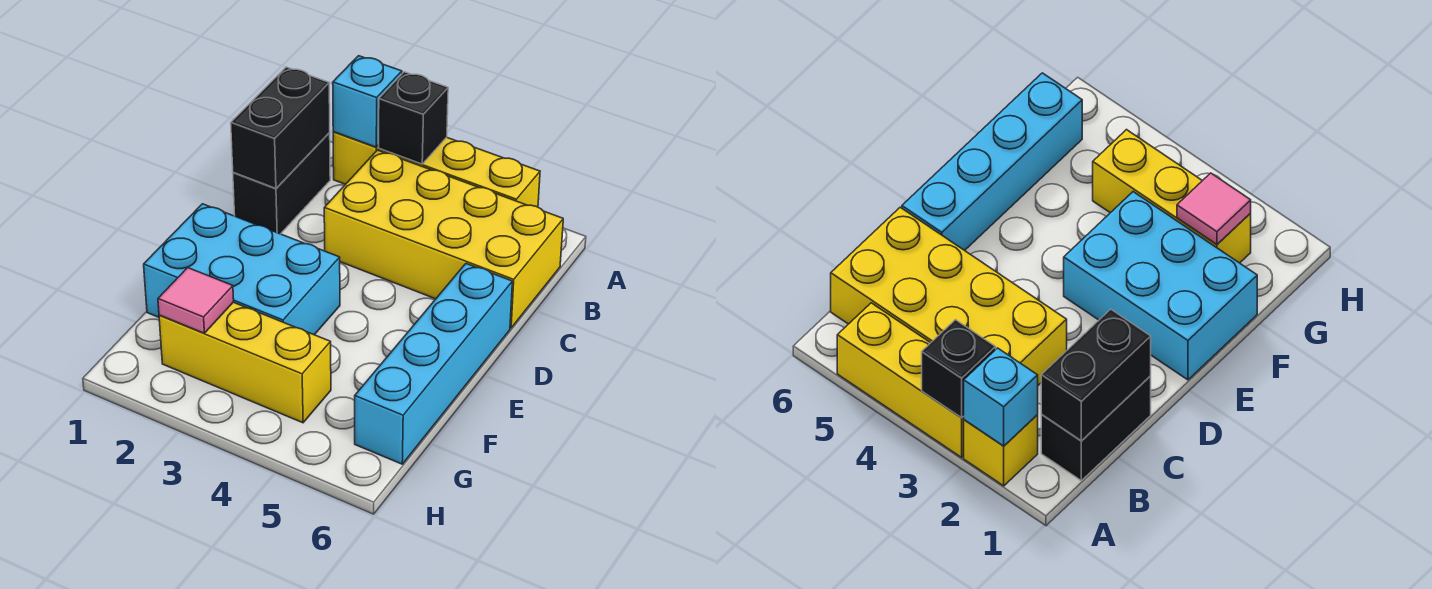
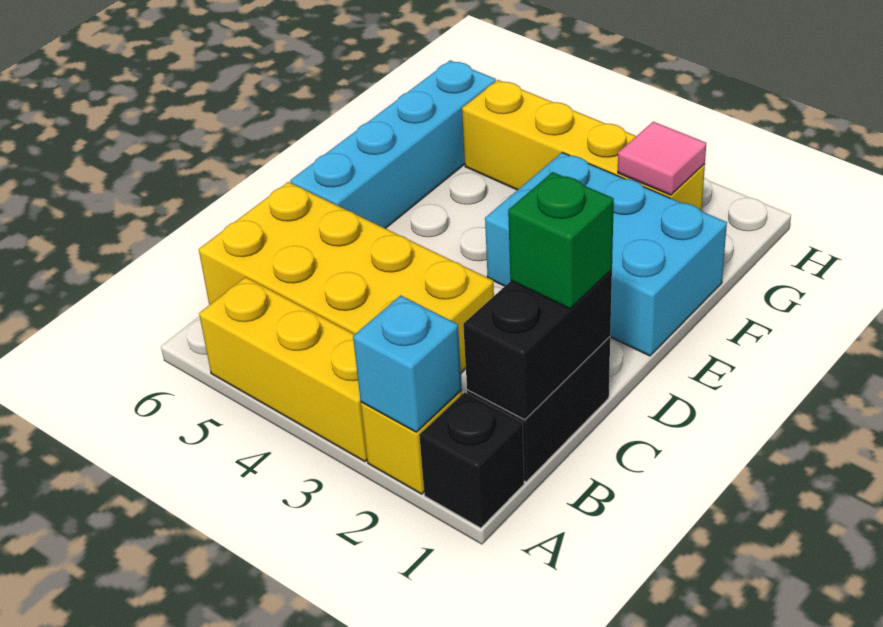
black brick A3 level 2 -> black brick A1 level 1
none -> green brick C1 level 3
yellow brick G2:G4 level 1 -> yellow brick G2:G5 level 1

